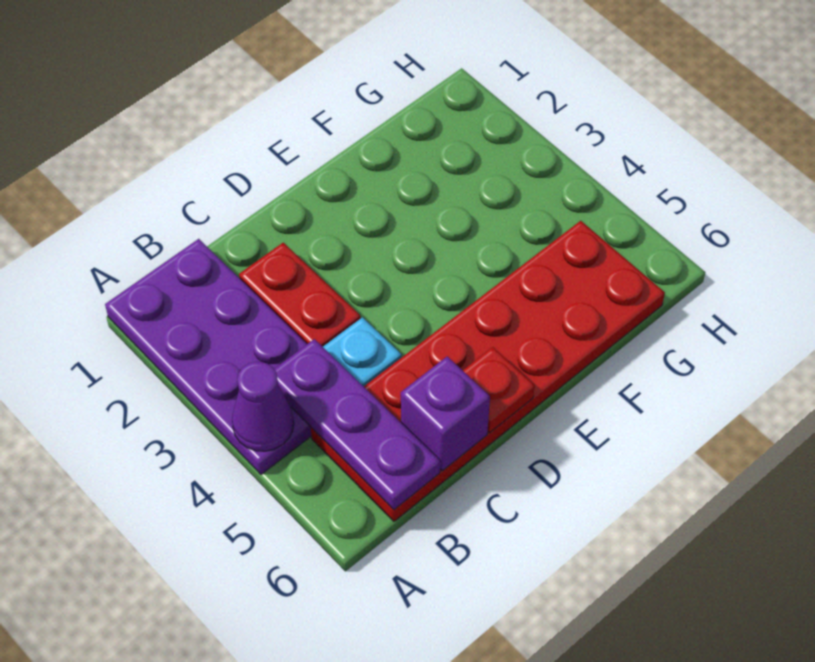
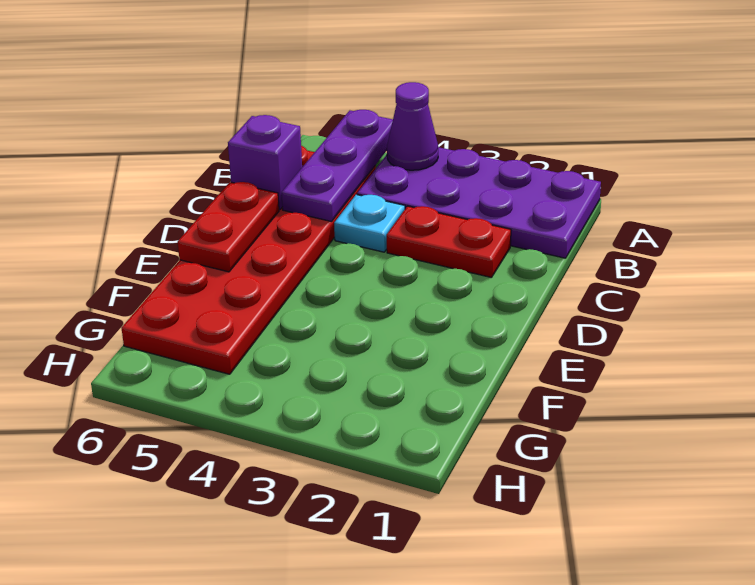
purple plate B4:B6 level 2 -> purple plate A5:C5 level 2
red plate D6 level 2 -> red plate D6:E6 level 2

